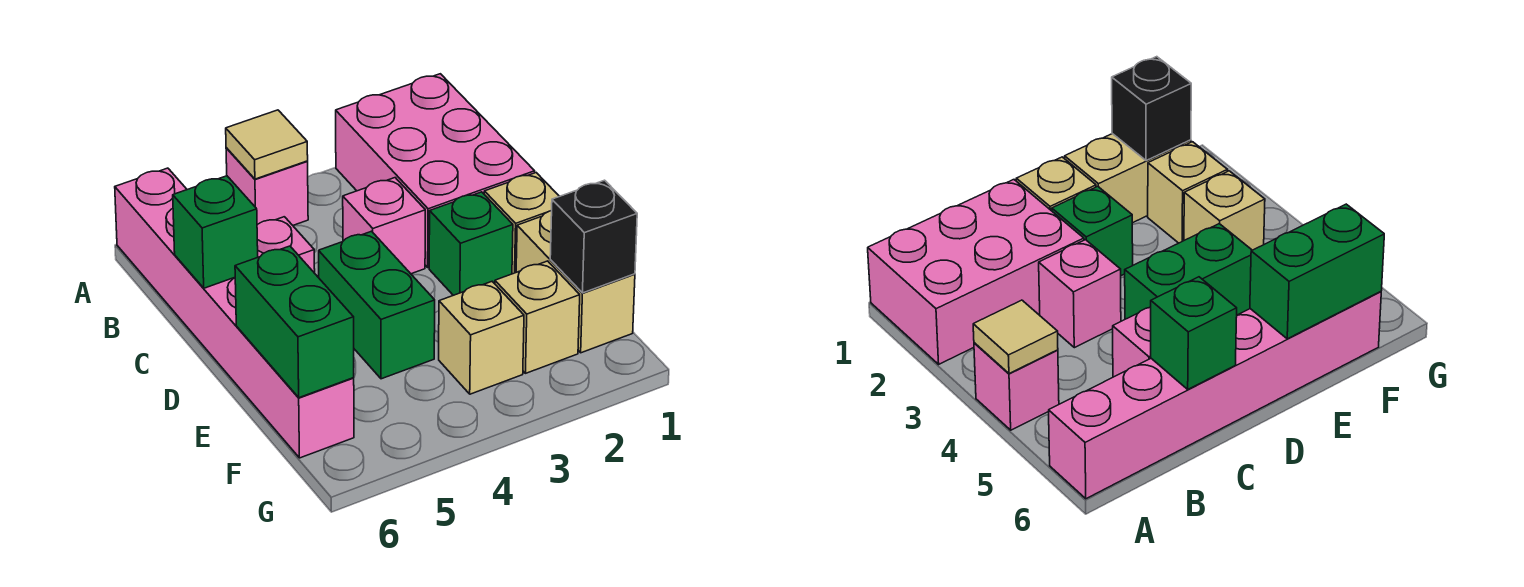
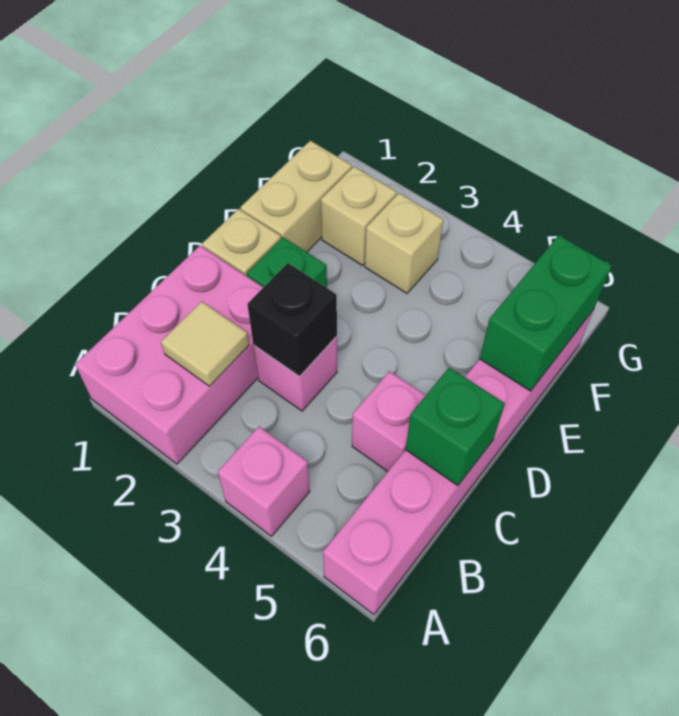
tan tile A4 level 2 -> tan tile B2 level 2
green brick D4:E4 level 1 -> none
black brick F1 level 2 -> black brick C3 level 2

